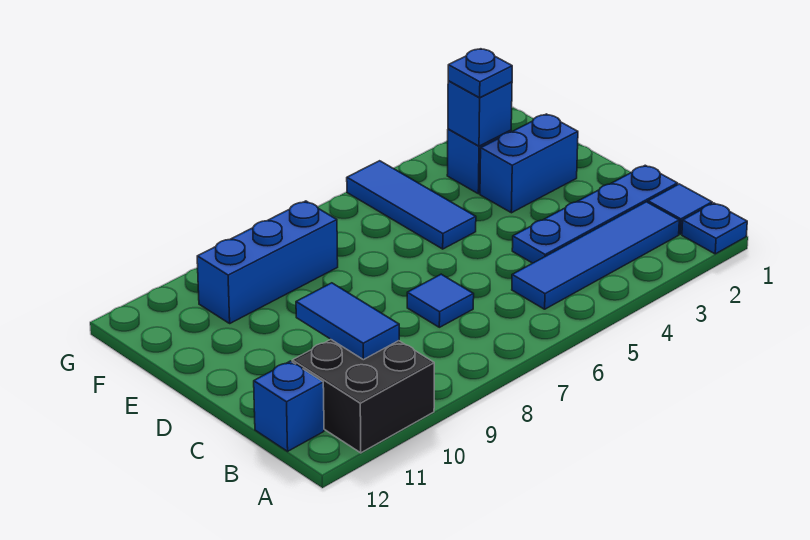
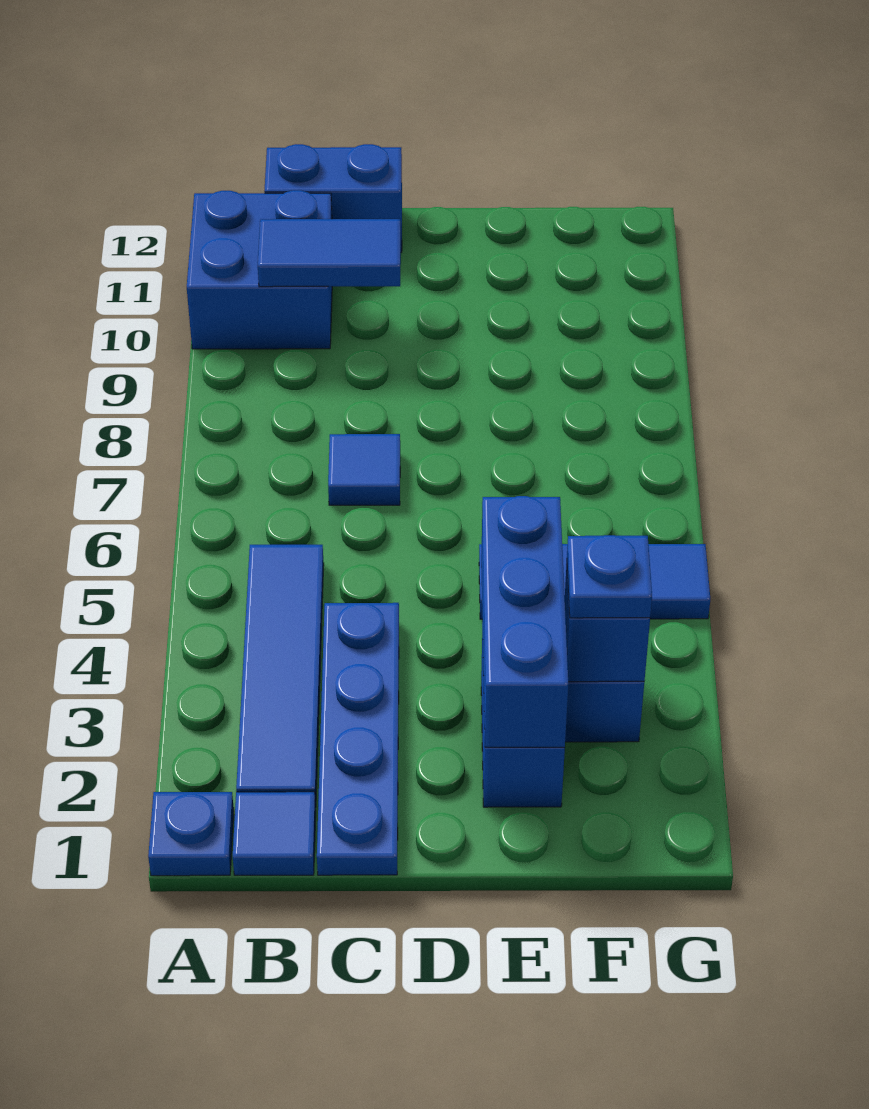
black brick A10:B11 level 1 -> blue brick A10:B11 level 1
blue brick B12 level 1 -> blue brick B12:C12 level 1
blue brick F8:F10 level 1 -> blue brick E2:E4 level 2

